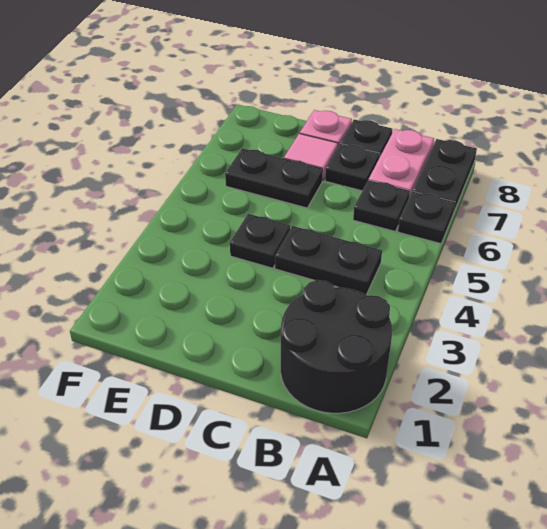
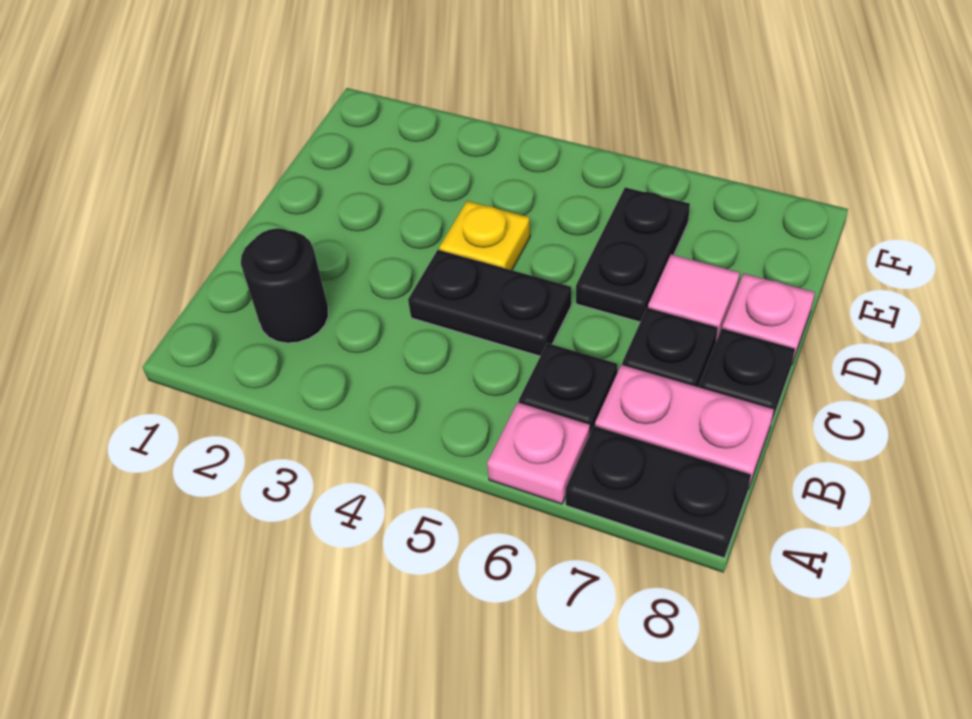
black round brick A1:B2 level 1 -> black round brick B2 level 1
black plate A6 level 1 -> pink plate A6 level 1
black plate B4:C4 level 1 -> black plate C4:C5 level 1
black plate D4 level 1 -> yellow plate D4 level 1

